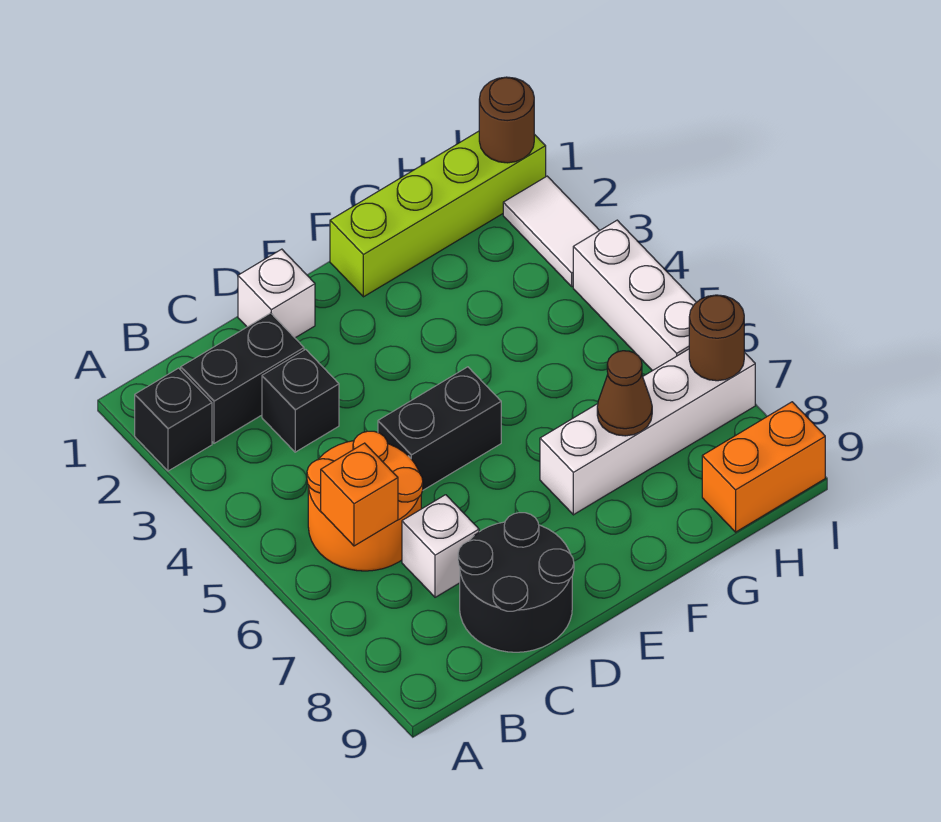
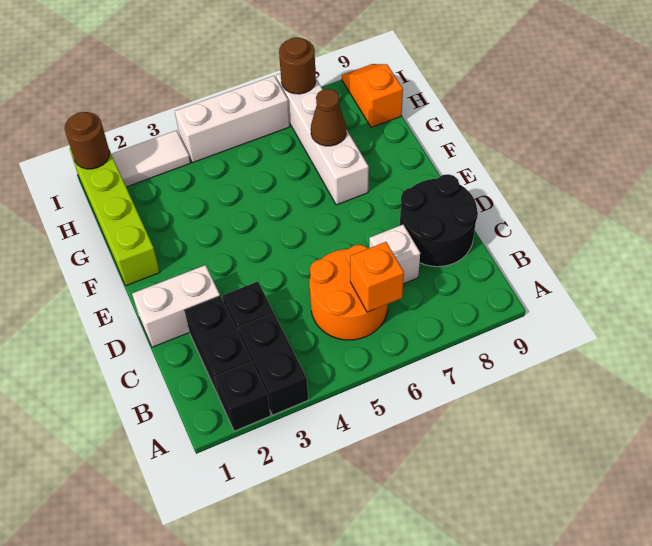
white brick D1 level 1 -> white brick D1:D2 level 1
black brick D5:E5 level 1 -> black brick A3:B3 level 1
orange brick H9:I9 level 1 -> orange slope H9:I9 level 1 top H

